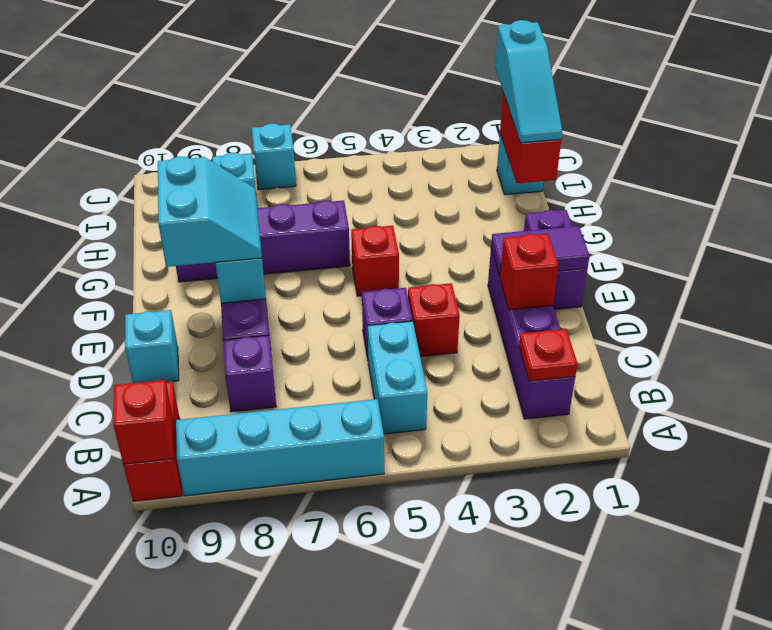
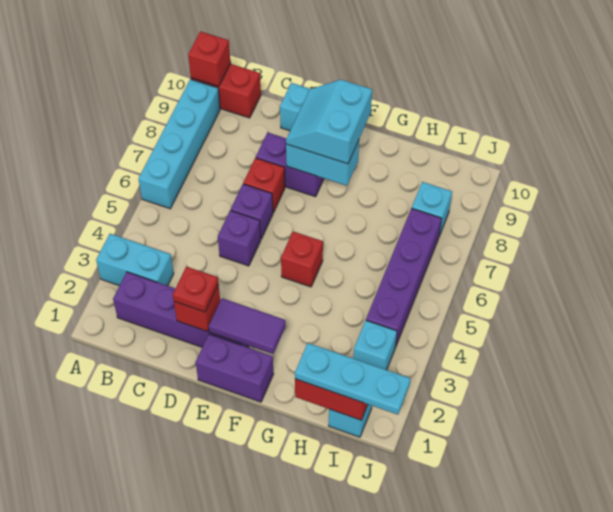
red plate B2 level 2 -> red plate D2 level 3
cyan brick B5:C5 level 1 -> cyan brick A3:B3 level 1
purple brick C8 level 1 -> purple brick D6 level 1
red brick D4 level 1 -> red brick D7 level 1
purple tile E1:E2 level 2 -> purple tile E2:F2 level 2
cyan slope E8:F9 level 3 top 9 -> cyan slope E8:F9 level 3 top F
purple brick G6:G9 level 1 -> purple brick I4:I7 level 1
cyan slope H1:J1 level 3 top J -> cyan plate H1:J1 level 3
cyan brick J7 level 1 -> cyan brick I3 level 1

